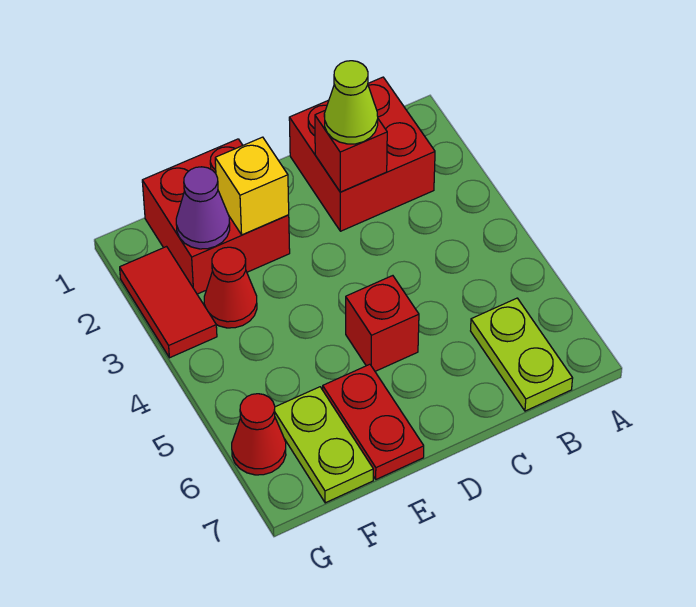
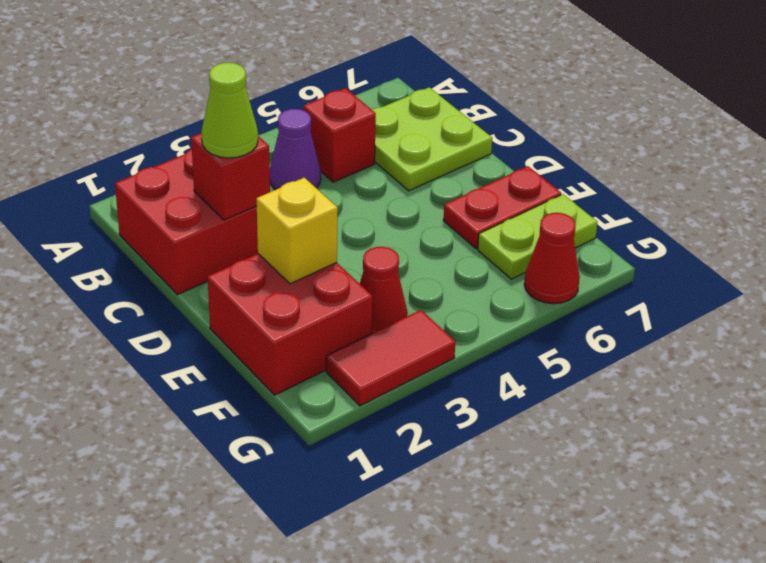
lime plate B6:B7 level 1 -> lime plate B6:C7 level 1
red brick D5 level 1 -> red brick B5 level 1
purple cone F2 level 2 -> purple cone B4 level 1

